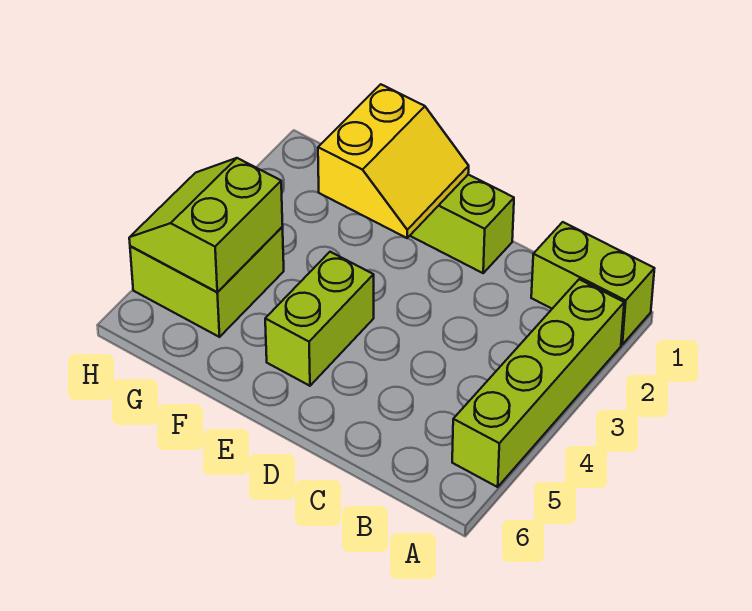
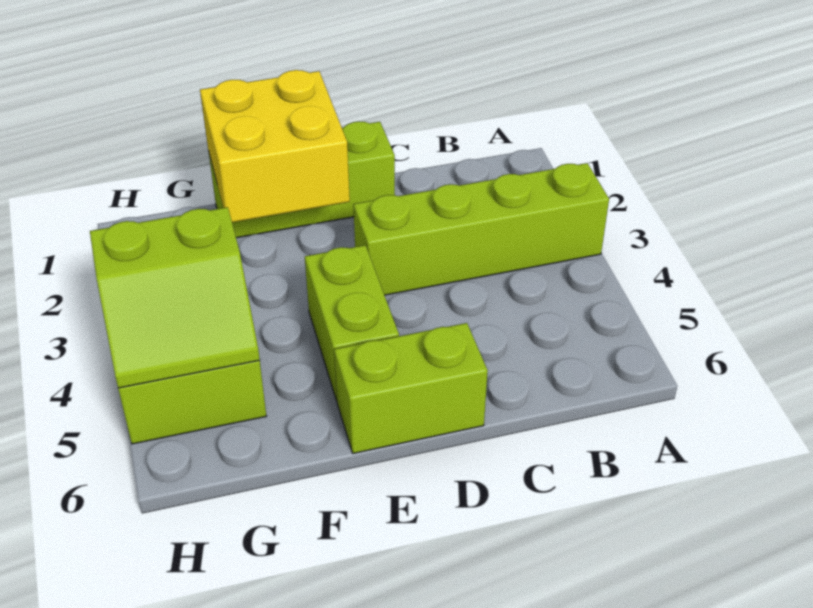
lime brick A1:B1 level 1 -> lime brick D6:E6 level 1
lime brick A2:A5 level 1 -> lime brick A3:D3 level 1
yellow slope E1:F2 level 2 top F -> yellow brick E1:F2 level 2
lime slope G4:H5 level 2 top G -> lime slope G4:H5 level 2 top 4

